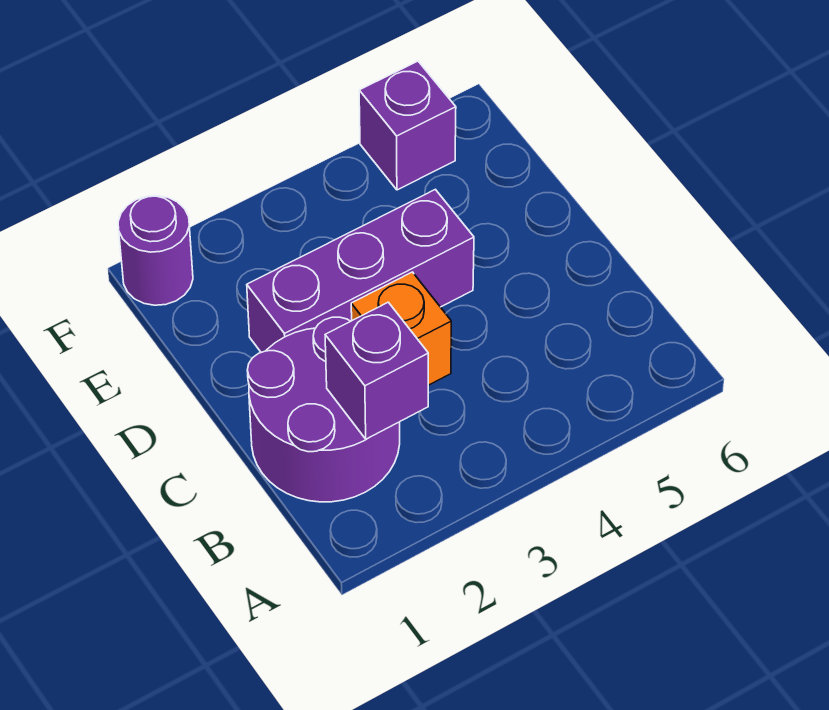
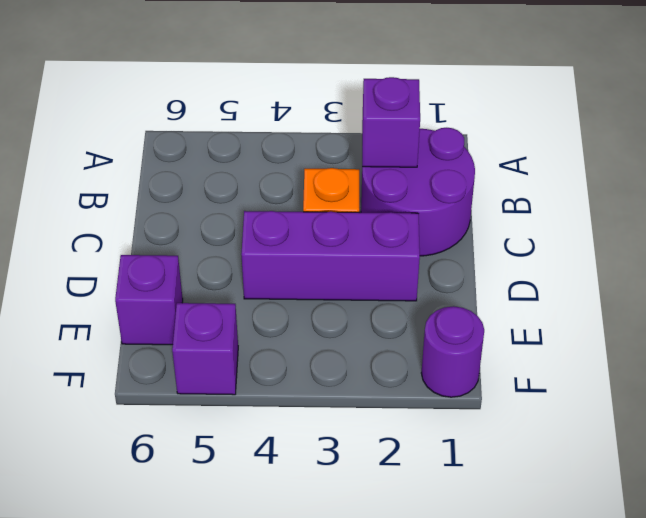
none -> purple brick E6 level 1

